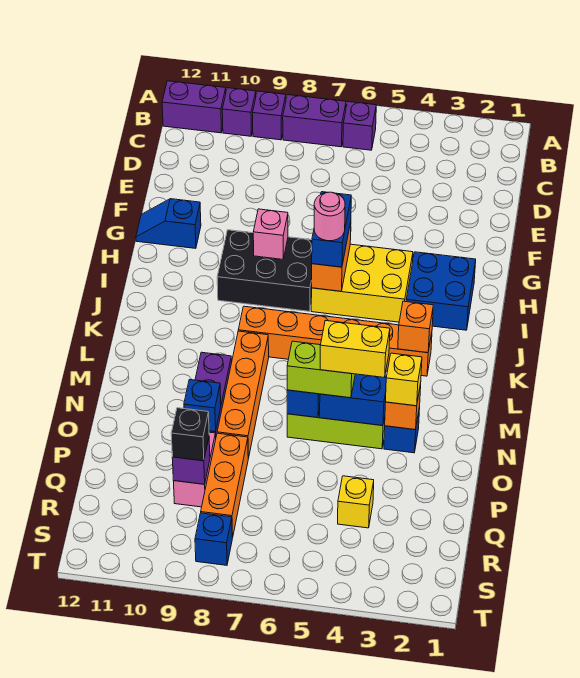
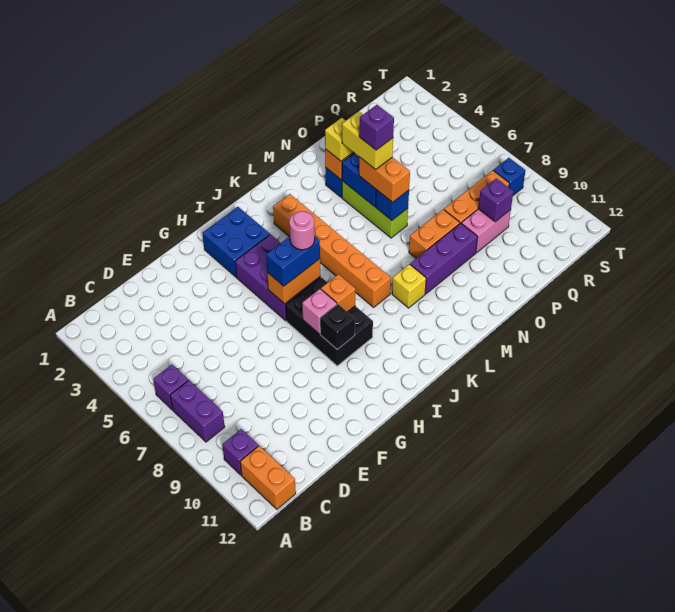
purple brick B9 level 1 -> purple brick N5 level 5
purple brick B11:B12 level 1 -> orange brick B11:B12 level 1
blue slope G11:G12 level 1 top 11 -> none
yellow brick H4:I6 level 1 -> purple brick H4:I6 level 1
orange brick K3 level 2 -> orange brick I8 level 2
orange brick L8:O8 level 1 -> orange brick N8:O8 level 1
lime brick N5:N6 level 3 -> orange brick N5:N6 level 3
blue brick O9 level 2 -> none
yellow brick Q4 level 1 -> yellow brick L9 level 1
black brick Q9 level 3 -> black brick H9 level 2

